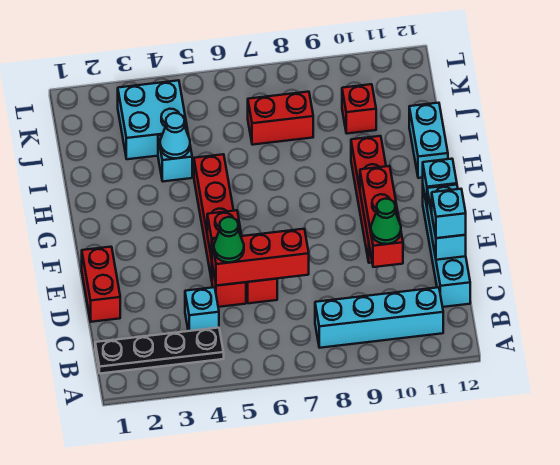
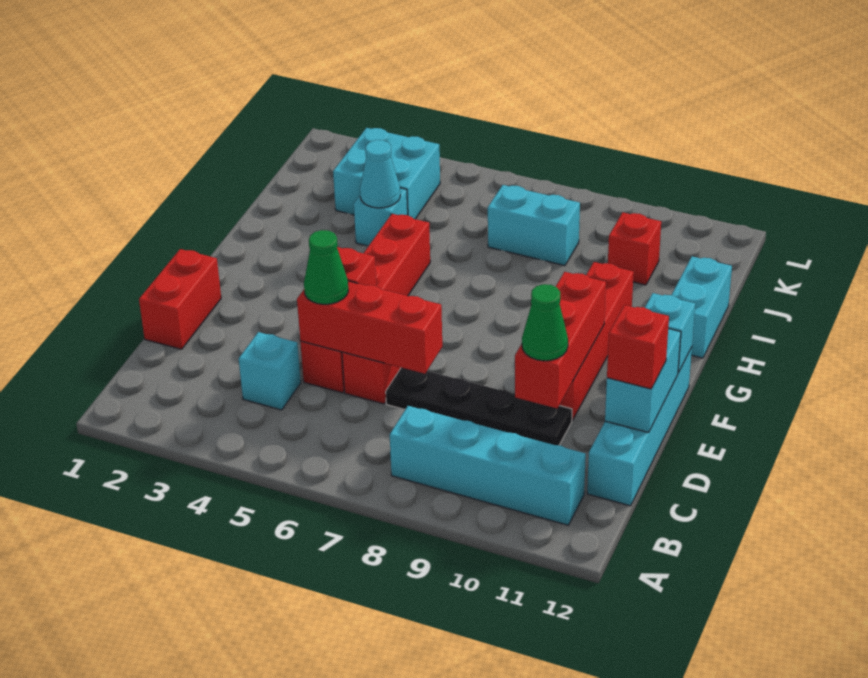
black plate B1:B4 level 1 -> black plate D7:D10 level 1
cyan brick D12 level 3 -> red brick D12 level 3
red brick J7:J8 level 1 -> cyan brick J7:J8 level 1

